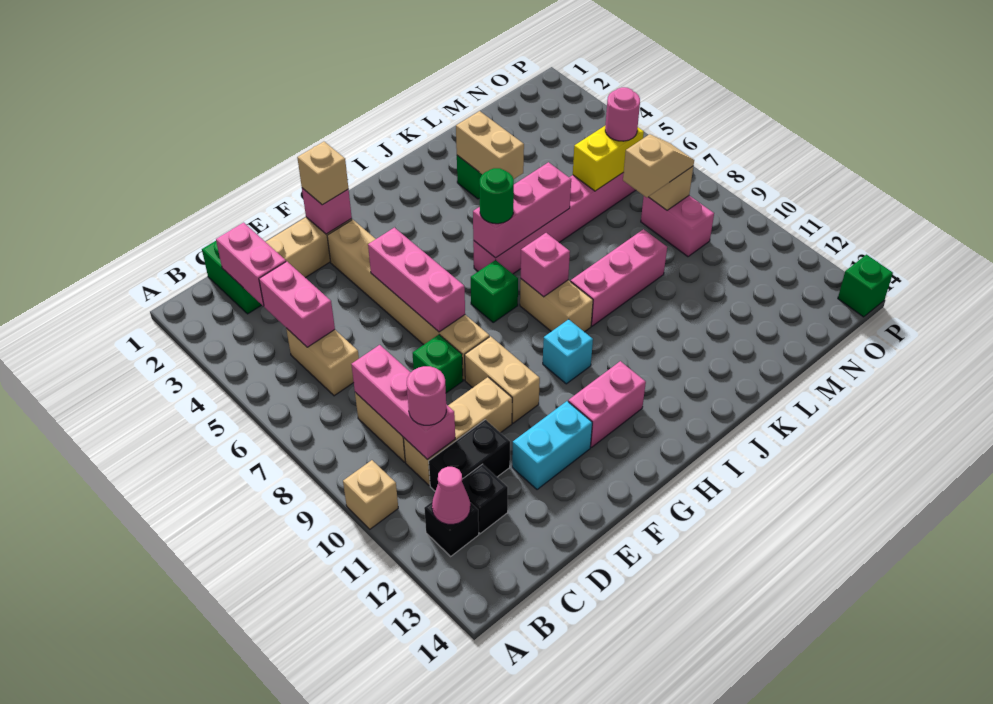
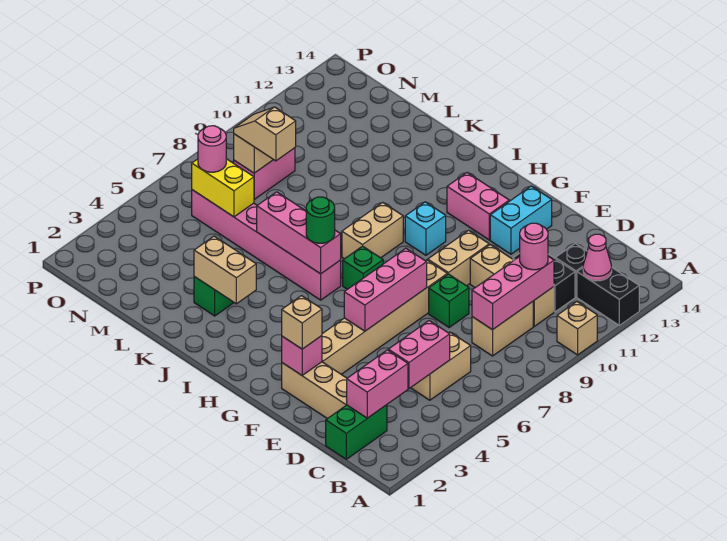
black brick B12 level 1 -> black brick A12:B12 level 1
cyan brick E12:F12 level 1 -> cyan brick F12:F13 level 1
pink brick I8 level 2 -> none
pink brick J9:L9 level 1 -> none
tan brick K3:K4 level 2 -> tan brick J3:K3 level 2
green brick P14 level 1 -> none

